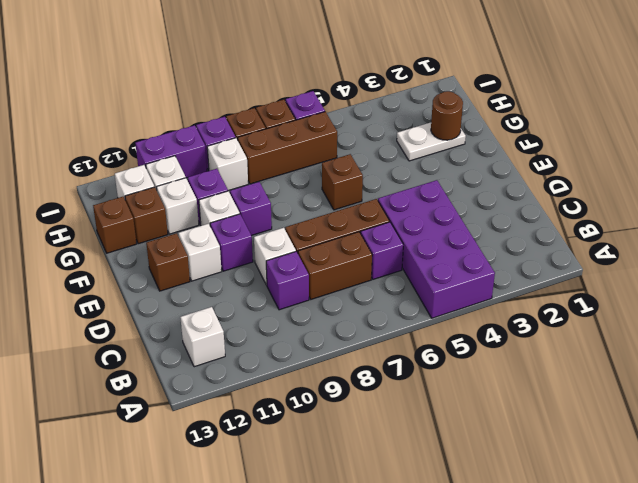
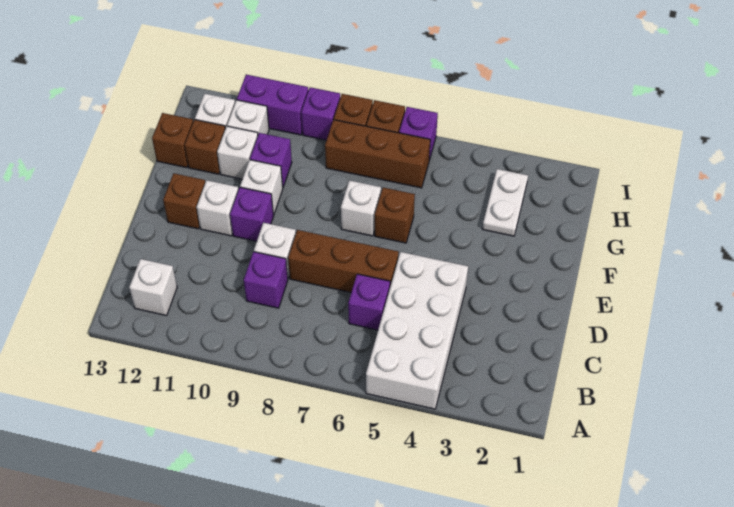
purple brick A4:D5 level 1 -> white brick A4:D5 level 1
brown brick C7:C8 level 1 -> none
purple brick F9 level 1 -> none
white plate G2:G3 level 1 -> white plate G3:H3 level 1
brown round brick G2 level 2 -> none
white brick H9 level 1 -> white brick F7 level 1

